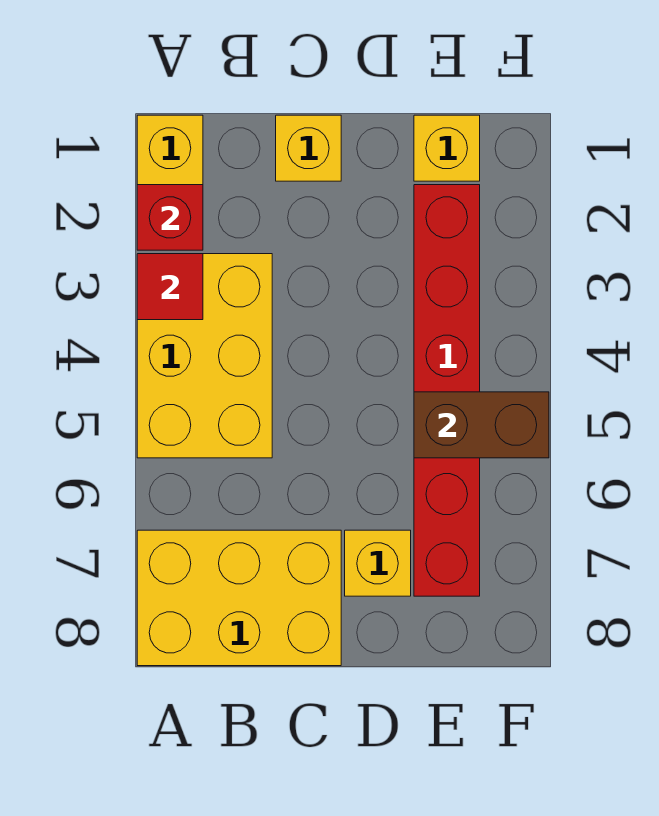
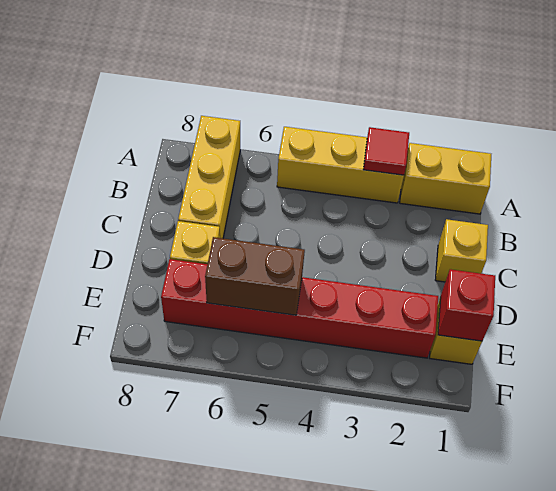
red brick A2 level 2 -> red brick E1 level 2
yellow brick A3:B5 level 1 -> yellow brick A3:A5 level 1
yellow brick A7:C8 level 1 -> yellow brick A7:C7 level 1
brown brick E5:F5 level 2 -> brown brick E5:E6 level 2

